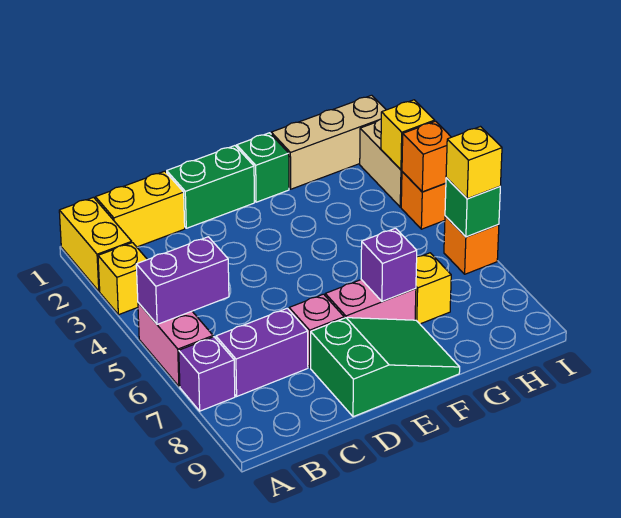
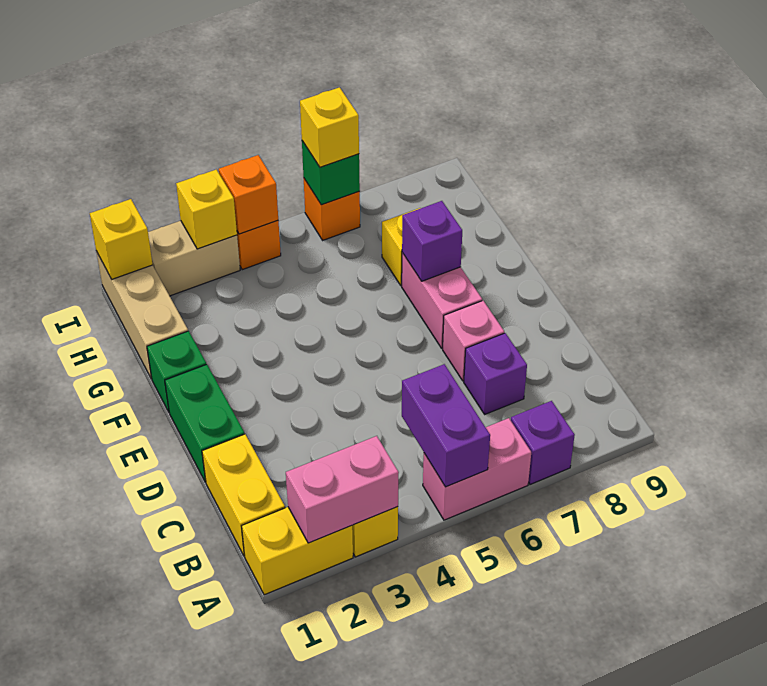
none -> pink brick A2:A3 level 2
purple brick B7:C7 level 1 -> purple brick C7 level 1
green slope D8:F9 level 1 top D -> none
none -> yellow brick I1 level 2

